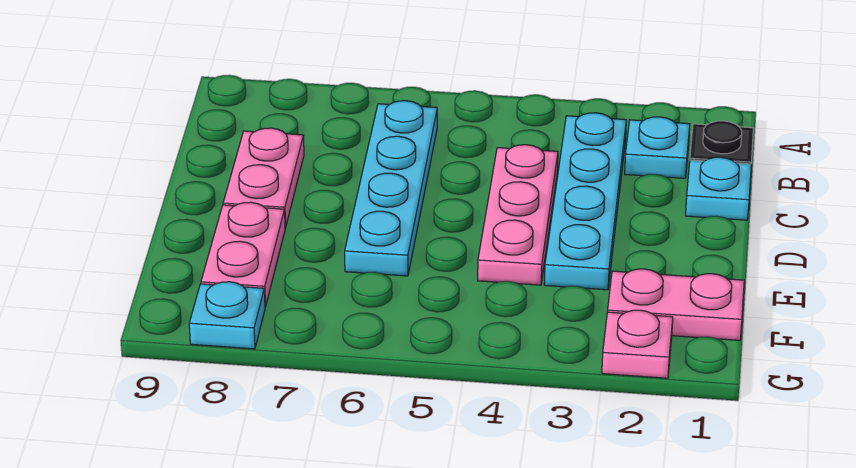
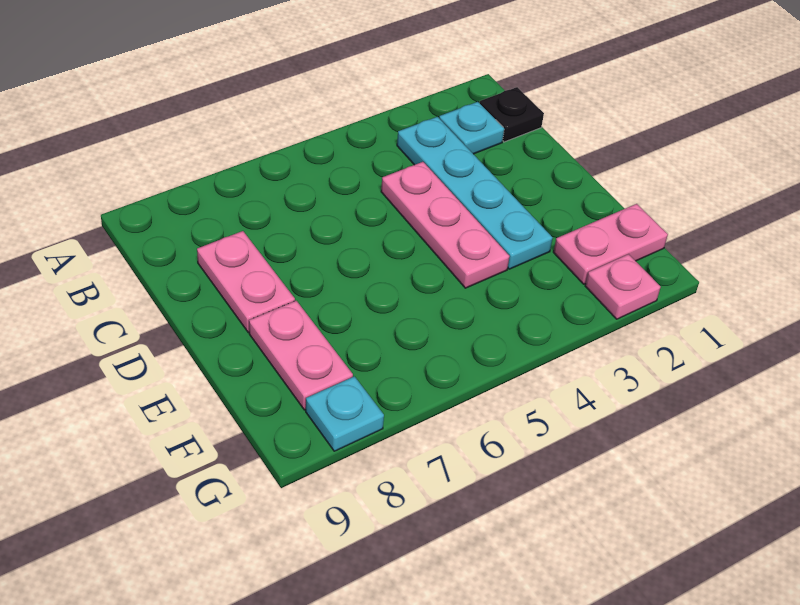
cyan plate B6:E6 level 1 -> none
cyan plate C1 level 1 -> none

